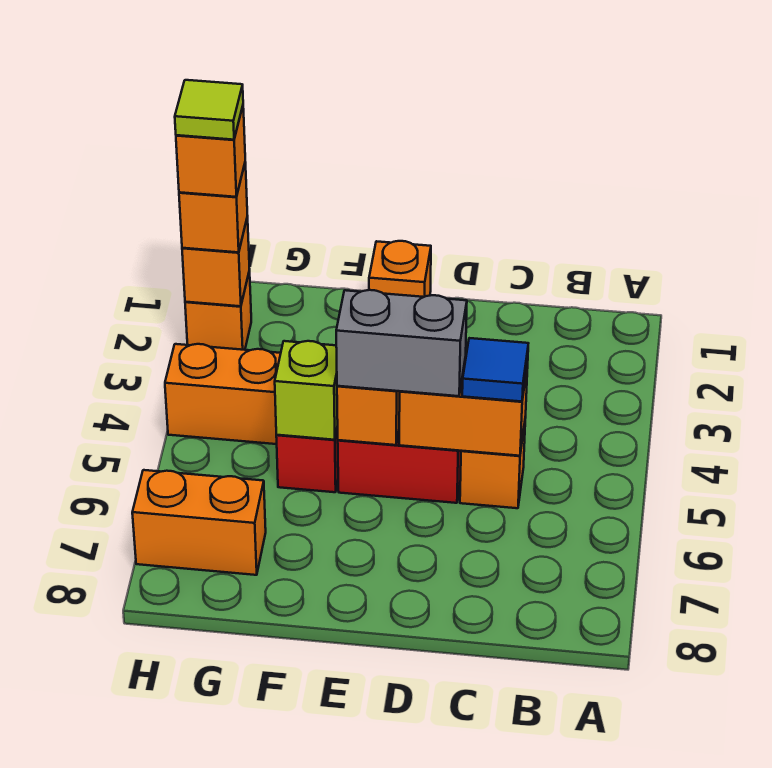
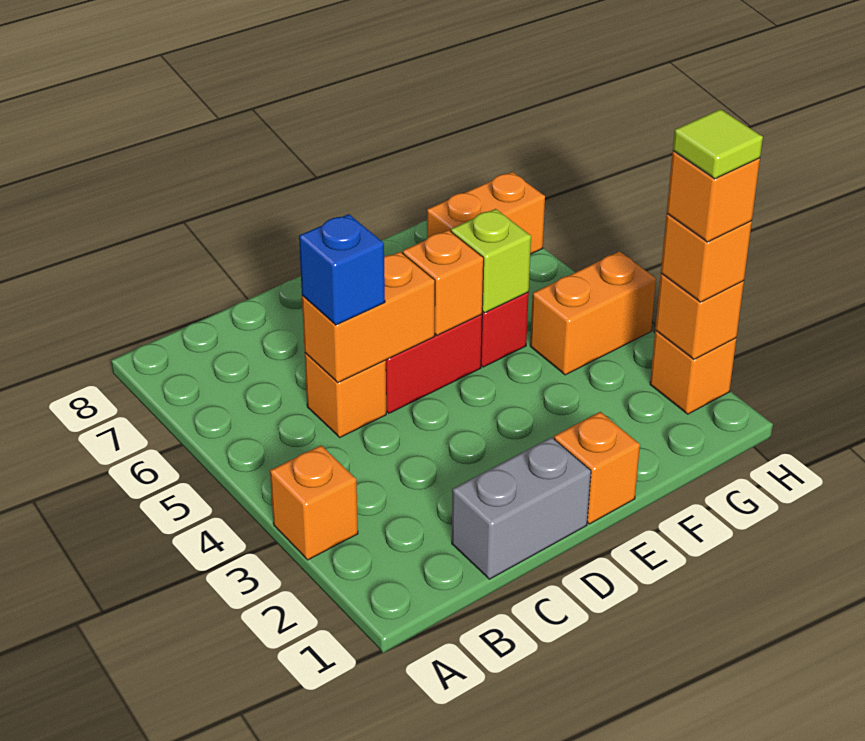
none -> orange brick A3 level 1
blue tile C5 level 3 -> blue brick C5 level 3
grey brick D5:E5 level 3 -> grey brick C1:D1 level 1

